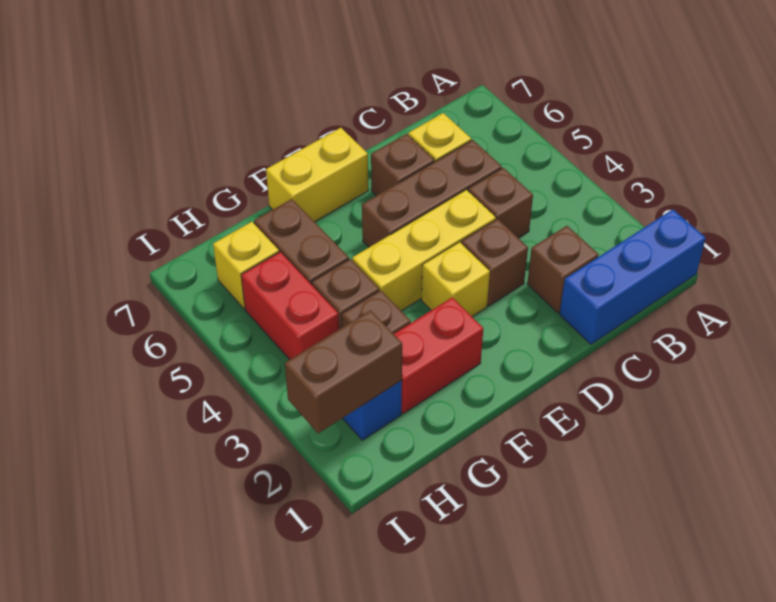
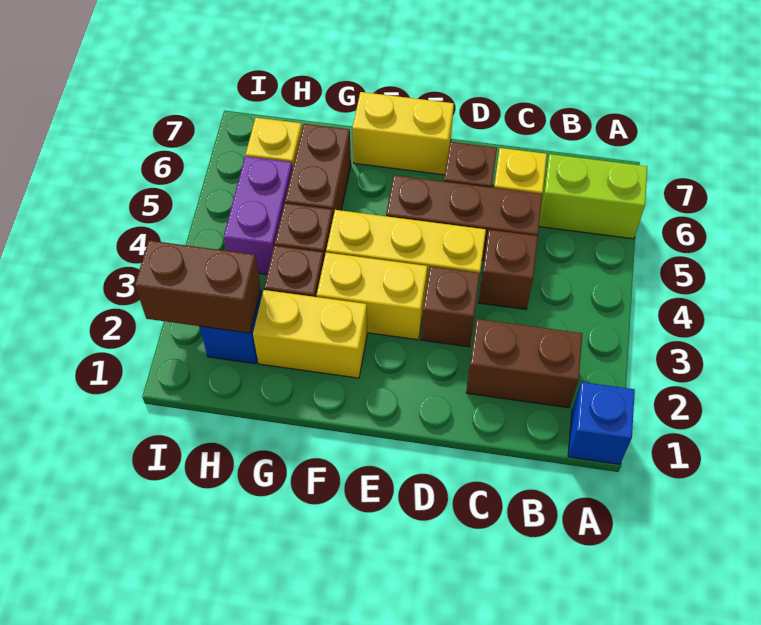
blue brick A1:C1 level 1 -> blue brick A1 level 1
none -> lime brick A6:B6 level 1
brown brick C2 level 1 -> brown brick B2:C2 level 1
yellow brick E3 level 1 -> yellow brick E3:F3 level 1
red brick F2:G2 level 1 -> yellow brick F2:G2 level 1
red brick H4:H5 level 1 -> purple brick H4:H5 level 1

